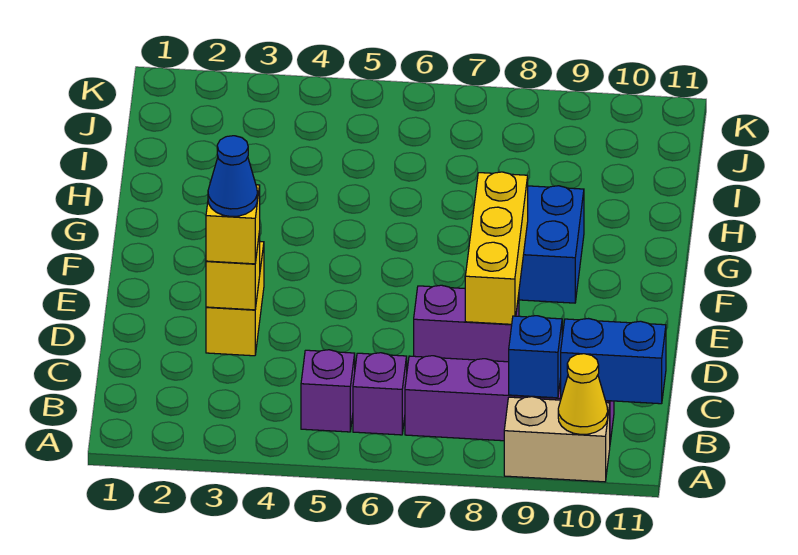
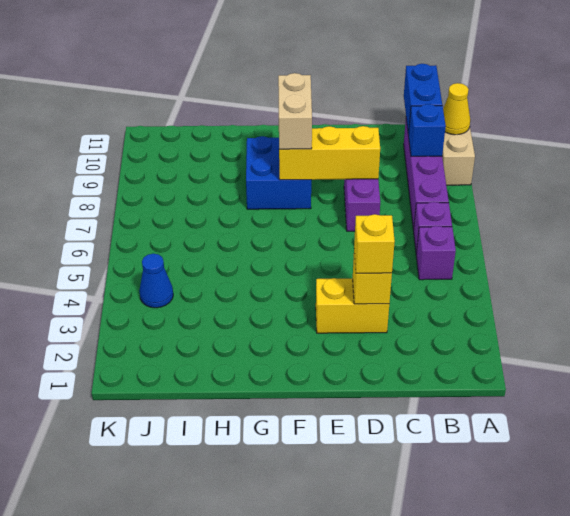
blue cone D3 level 4 -> blue cone J4 level 1
none -> tan brick F8:F9 level 3

